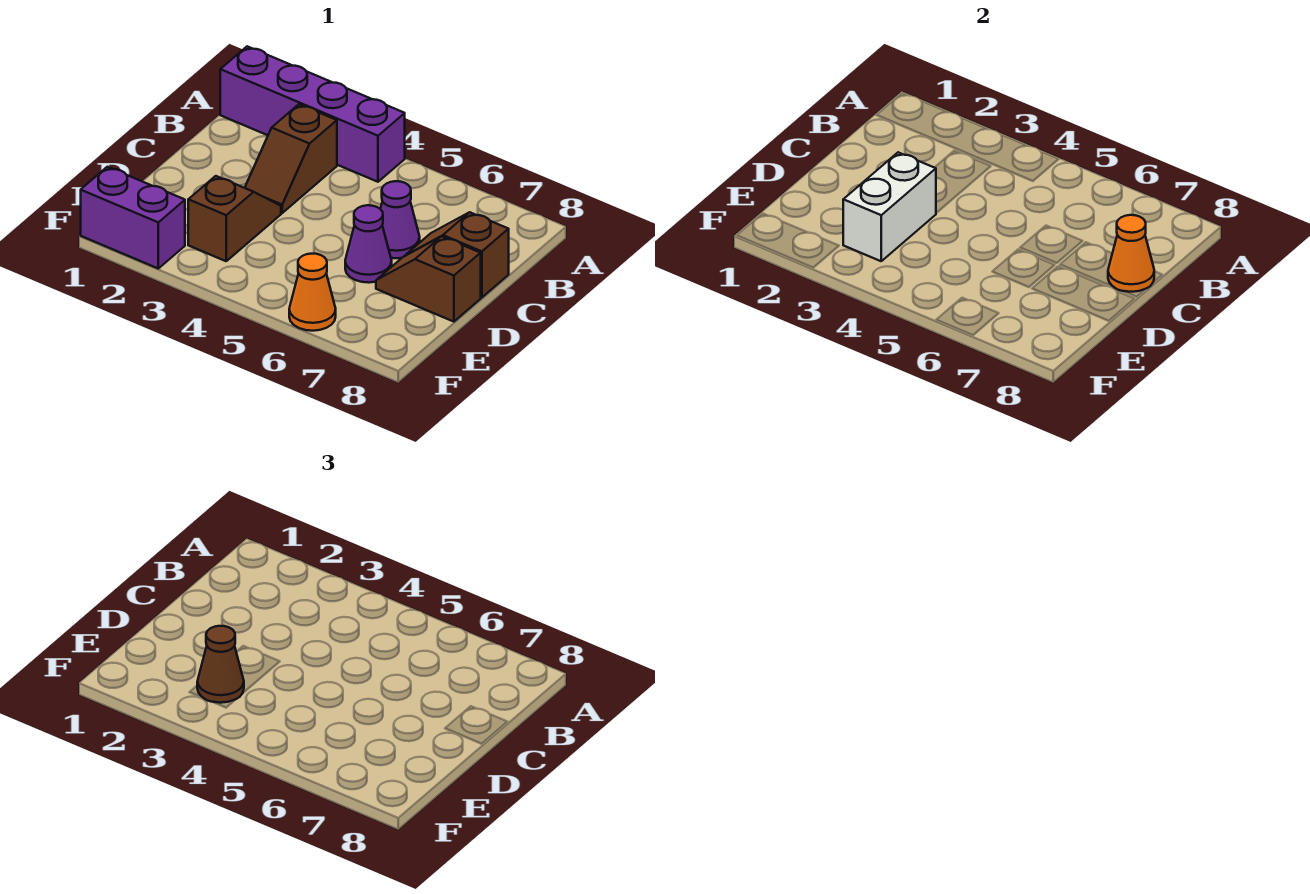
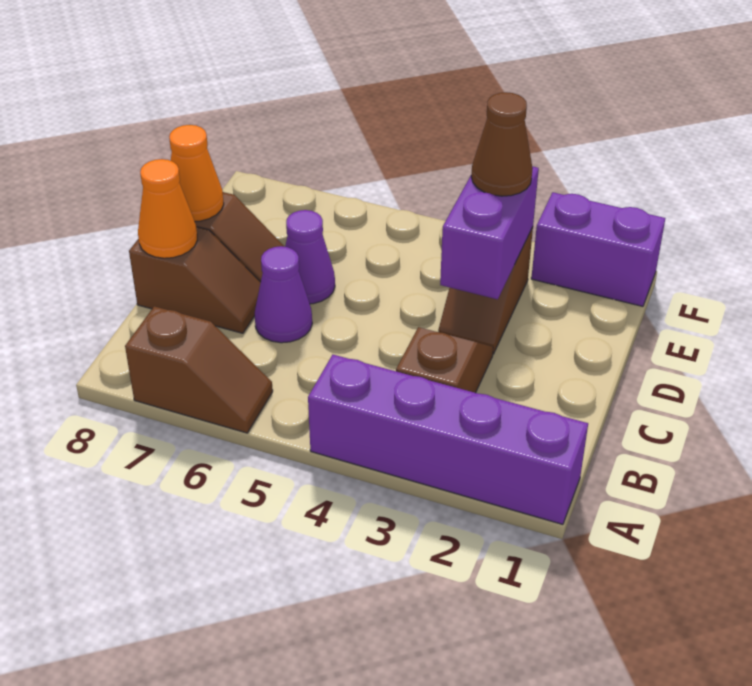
none -> brown slope A6:A7 level 1 top 7
white brick D3:E3 level 2 -> purple brick D3:E3 level 2
orange cone F6 level 1 -> orange cone D8 level 2

